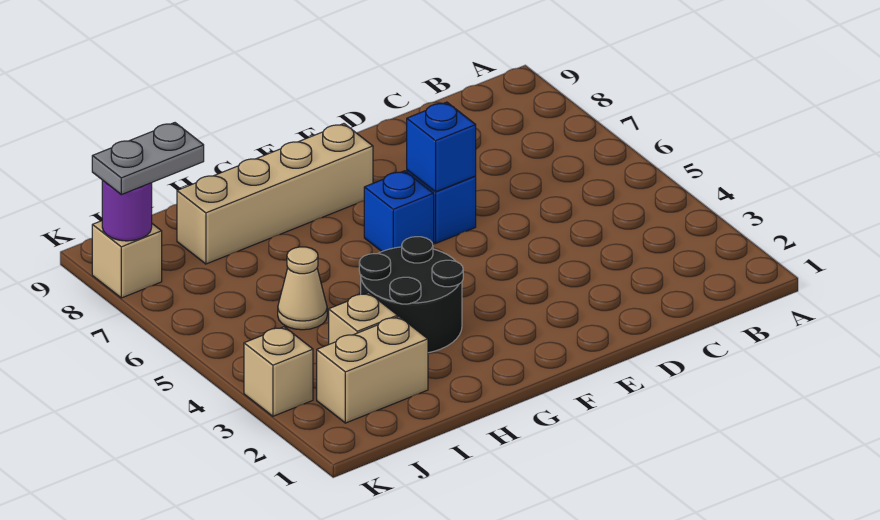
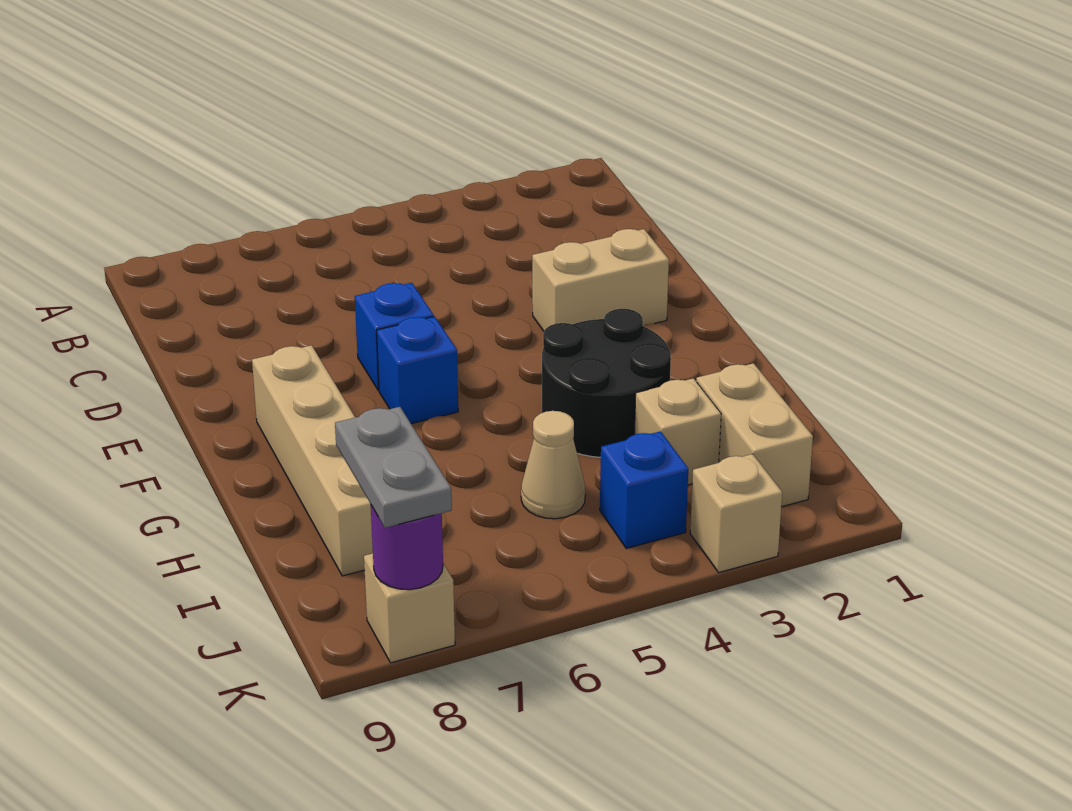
none -> tan brick E2:E3 level 1
blue brick E6 level 2 -> blue brick J4 level 1

